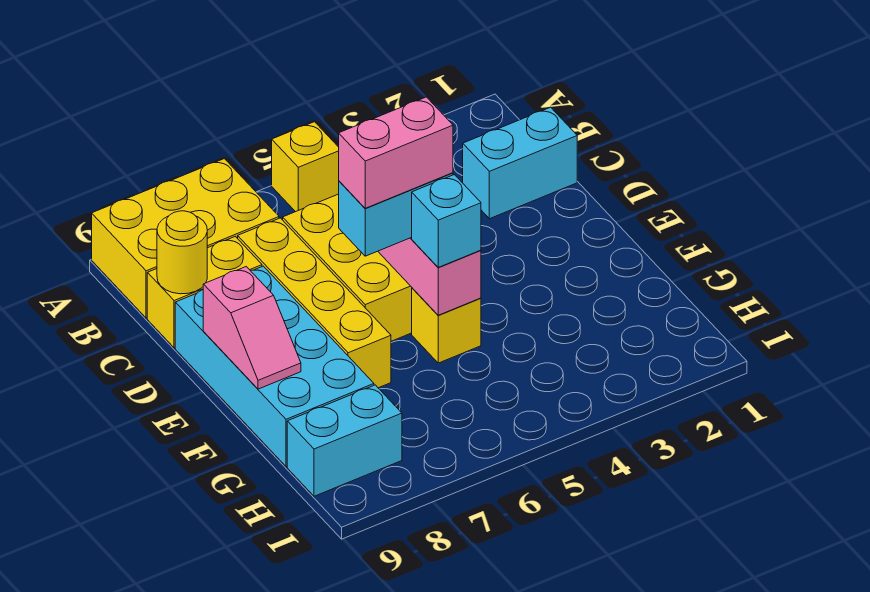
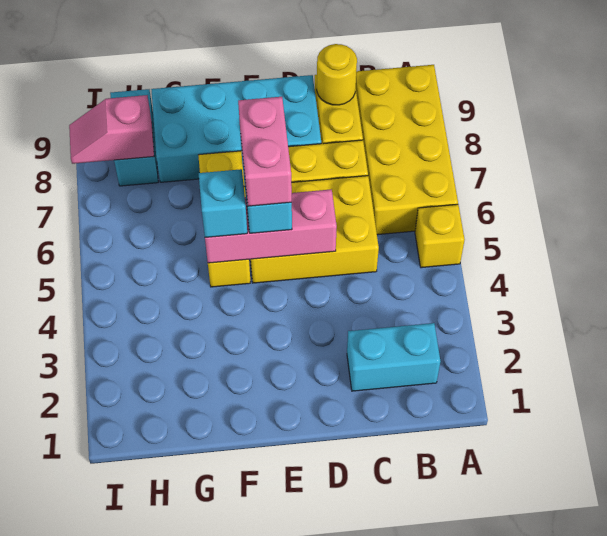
yellow brick A7:B9 level 1 -> yellow brick A6:B9 level 1
cyan brick C1:C2 level 1 -> cyan brick B2:C2 level 1
pink slope E9:F9 level 2 top E -> pink slope H8:I8 level 2 top H

